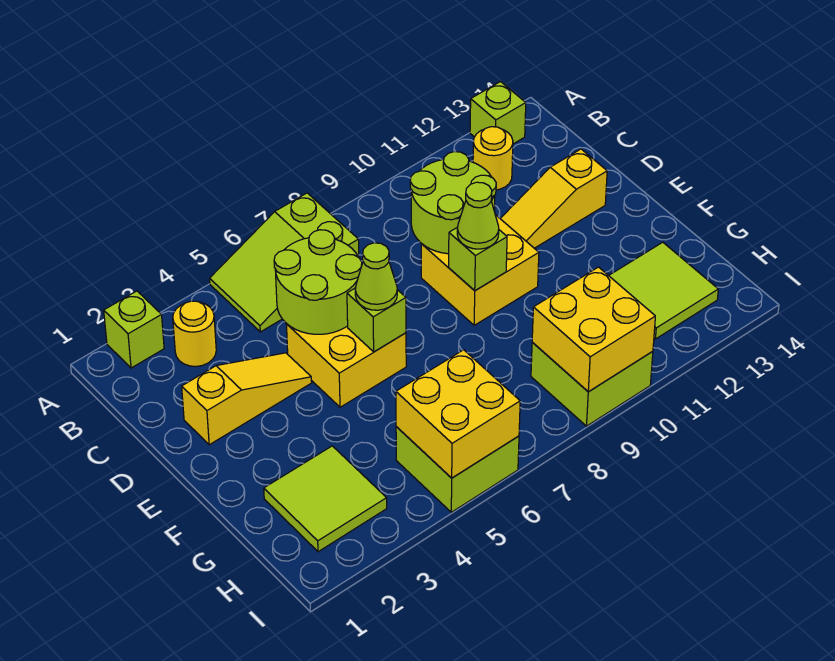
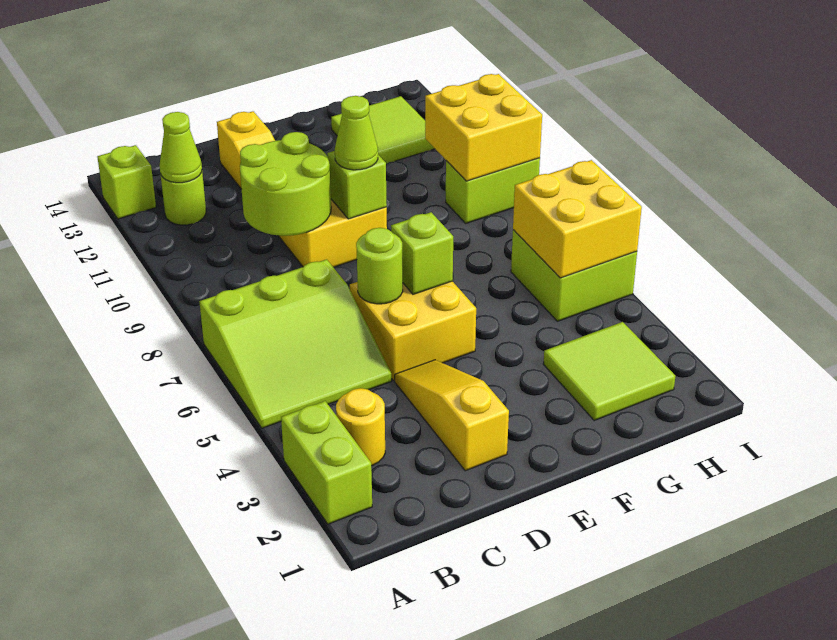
lime brick A2 level 1 -> lime brick A2:A3 level 1
lime slope A5:B7 level 1 top 7 -> lime slope A5:C7 level 1 top 7
yellow round brick B12 level 1 -> lime round brick B12 level 1
lime round brick C5:D6 level 2 -> lime round brick D6 level 2
lime cone E6 level 3 -> lime cone B12 level 2
lime brick H9:I10 level 1 -> lime brick H9:I9 level 1

